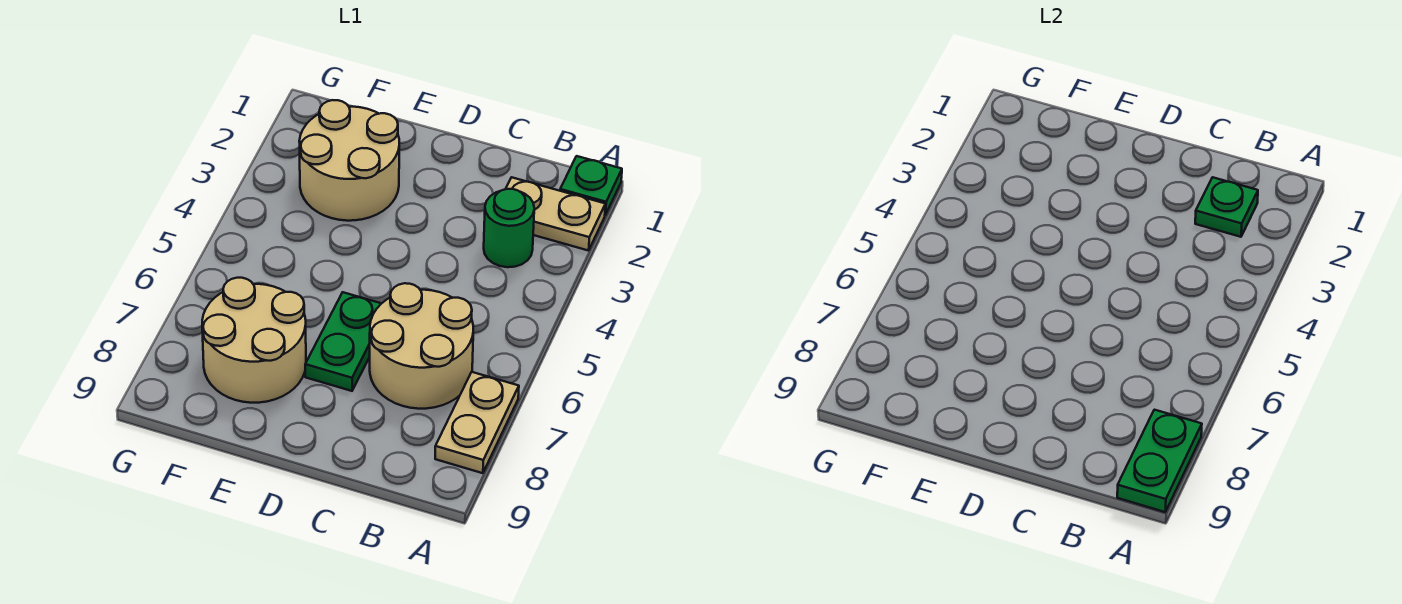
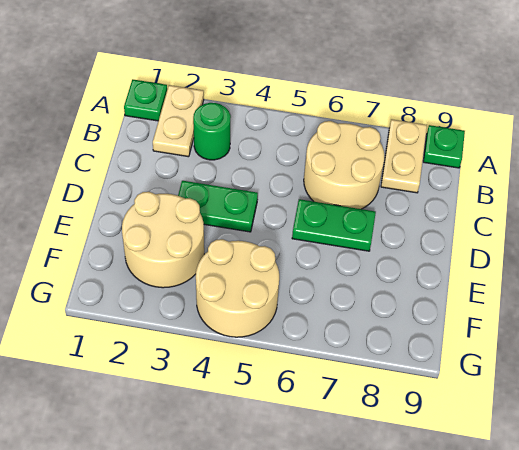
tan plate A7:A8 level 1 -> tan plate A8:B8 level 1
green plate A8:A9 level 2 -> green plate D3:D4 level 1
green plate B2 level 2 -> green plate A9 level 1
tan round brick E7:F8 level 1 -> tan round brick F4:G5 level 1

